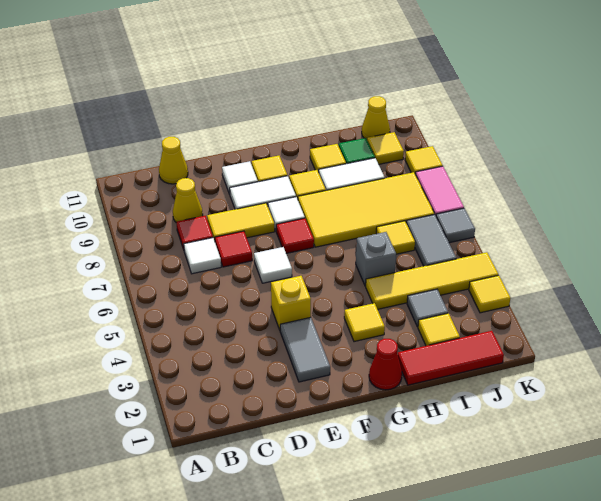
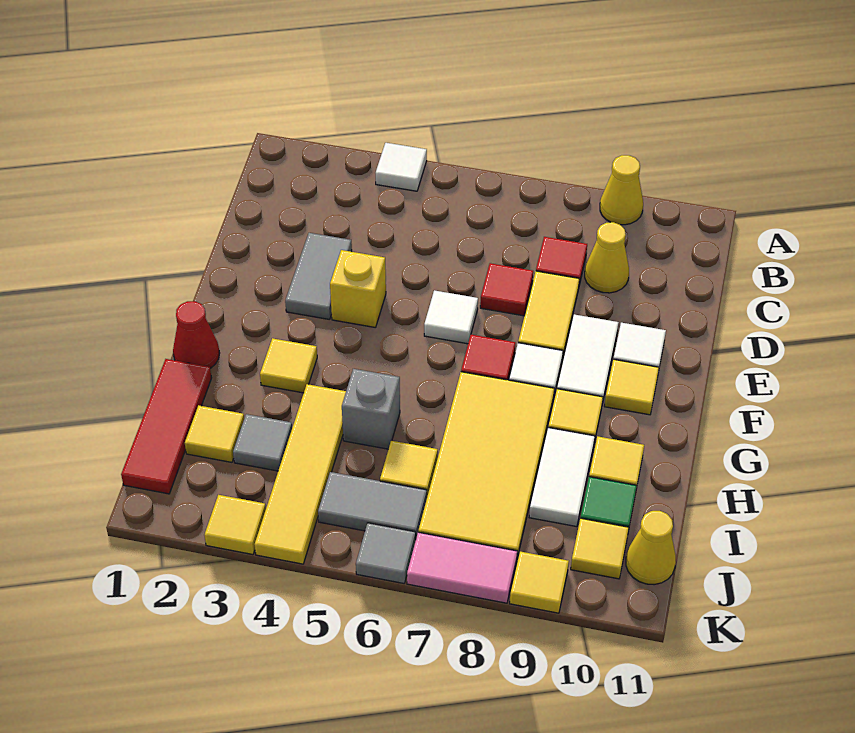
white tile C7 level 1 -> white tile A4 level 1
yellow cone C11 level 1 -> yellow cone A9 level 1
grey tile E2:E3 level 1 -> grey tile D3:E3 level 1

